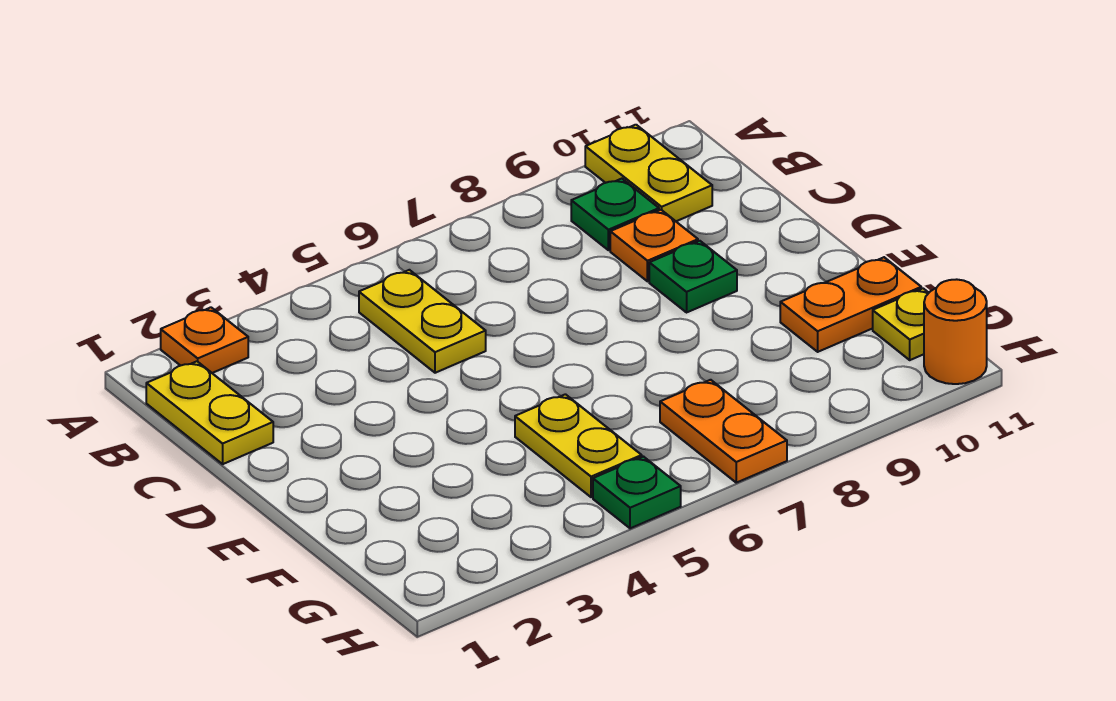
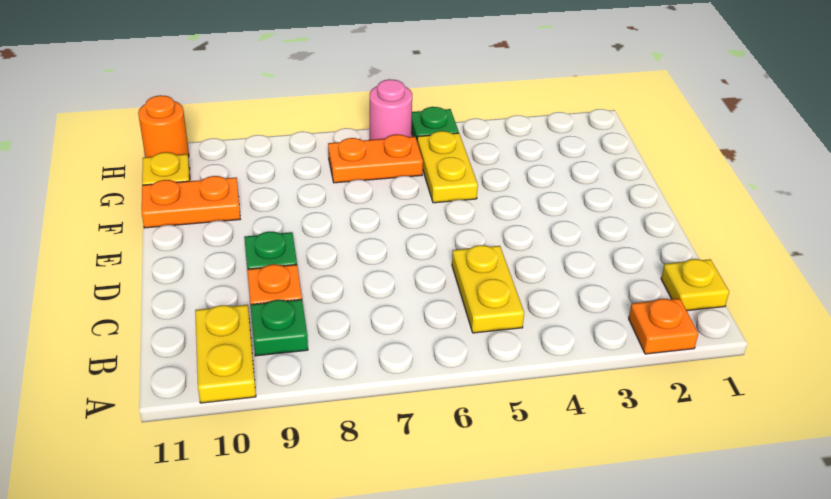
yellow plate B1:C1 level 1 -> yellow plate B1 level 1
orange plate G7:H7 level 1 -> orange plate G6:G7 level 1
none -> pink round brick H6 level 1

